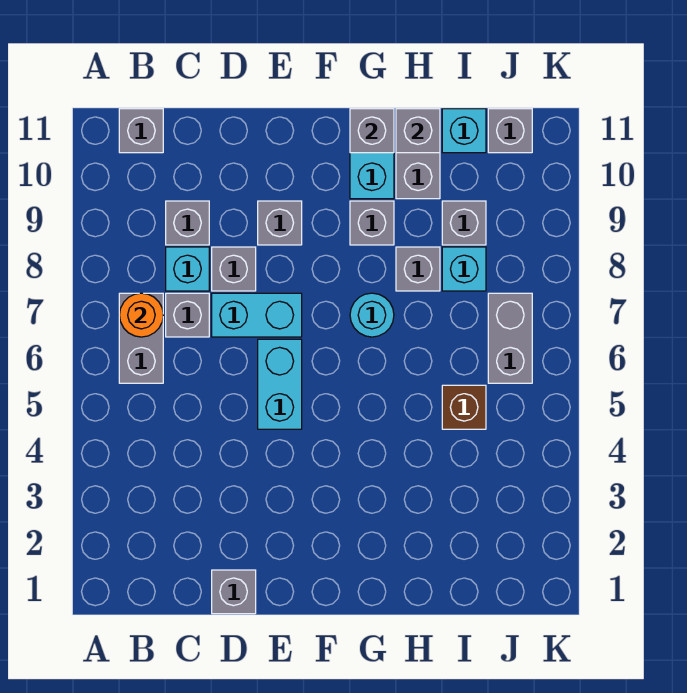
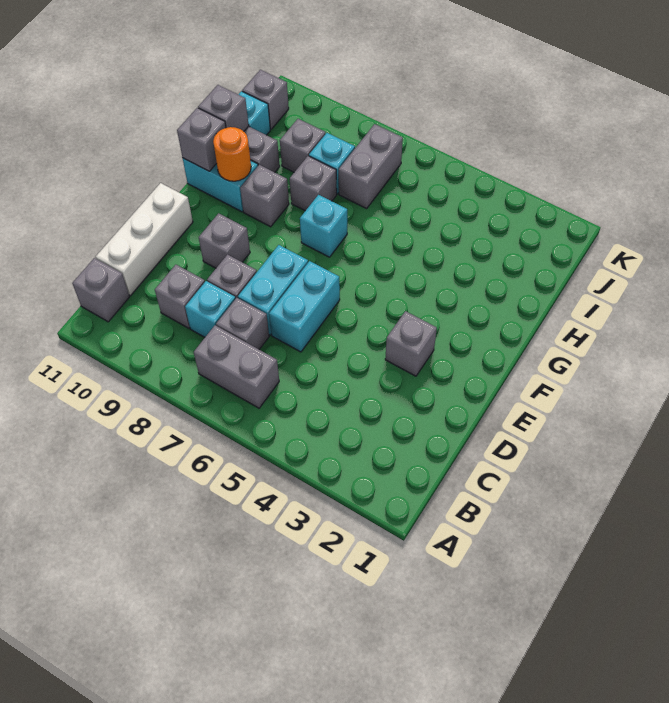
orange round brick B7 level 2 -> orange round brick G10 level 2
none -> white brick C11:E11 level 1
grey brick D1 level 1 -> grey brick E3 level 1
cyan brick E5:E6 level 1 -> cyan brick D6:E6 level 1
cyan round brick G7 level 1 -> cyan brick G7 level 1
brown brick I5 level 1 -> none
grey brick J6:J7 level 1 -> grey brick I7:J7 level 1

